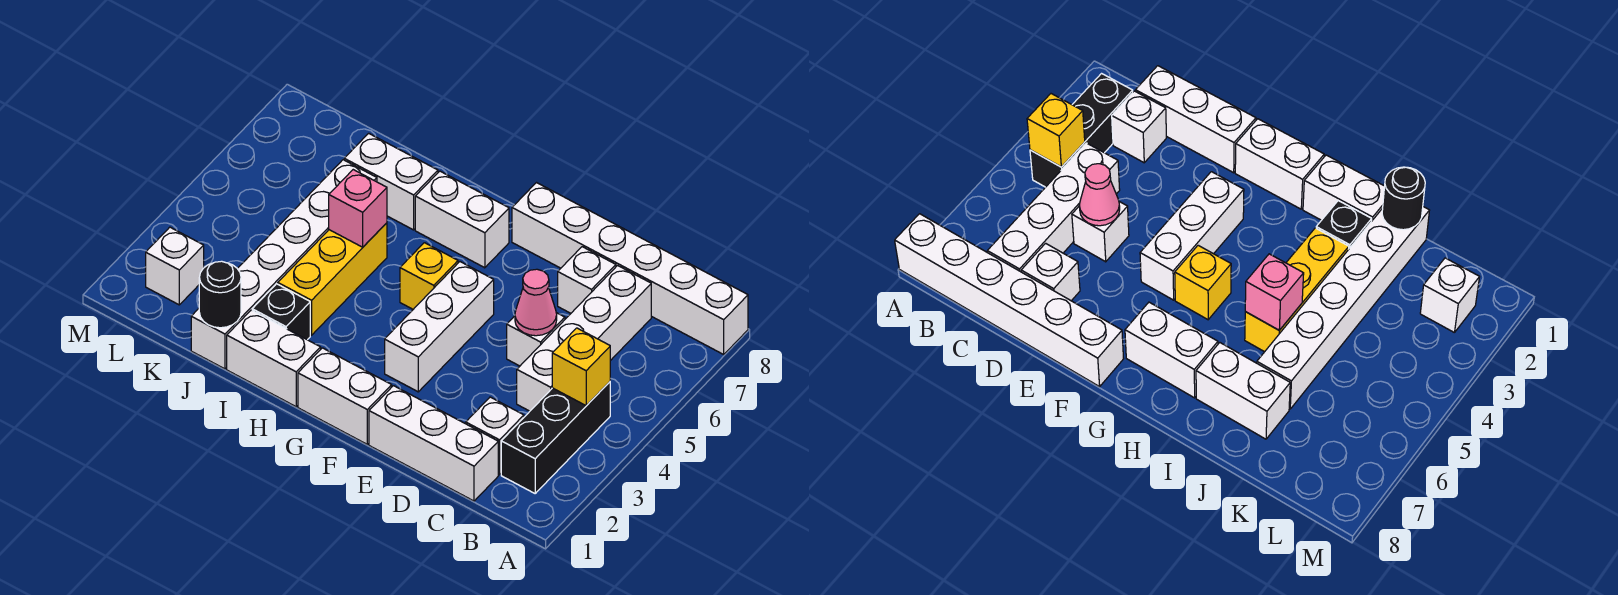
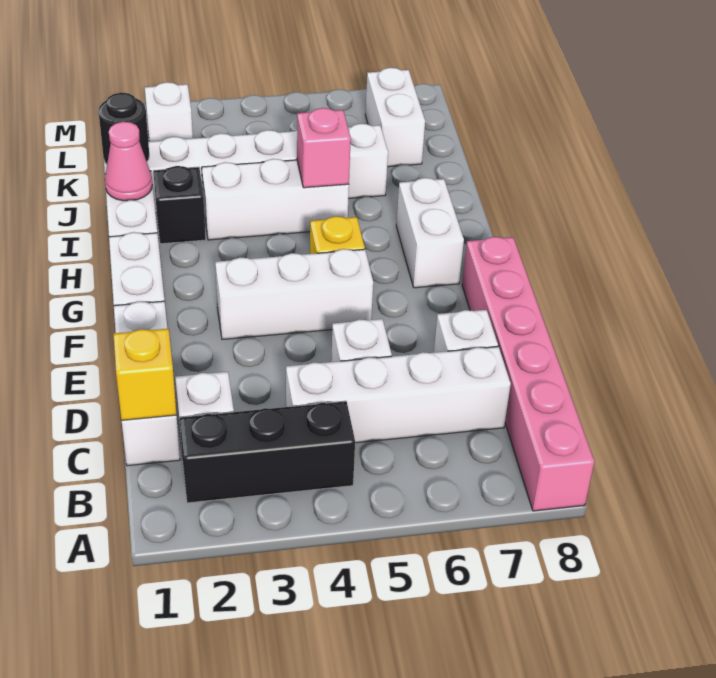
white brick A8:F8 level 1 -> pink brick A8:F8 level 1
yellow brick B4 level 2 -> yellow brick C1 level 2
pink cone D5 level 2 -> pink cone I1 level 2
yellow brick I3:I5 level 1 -> white brick I3:I5 level 1
white brick I7:J7 level 1 -> white brick K7:L7 level 1

